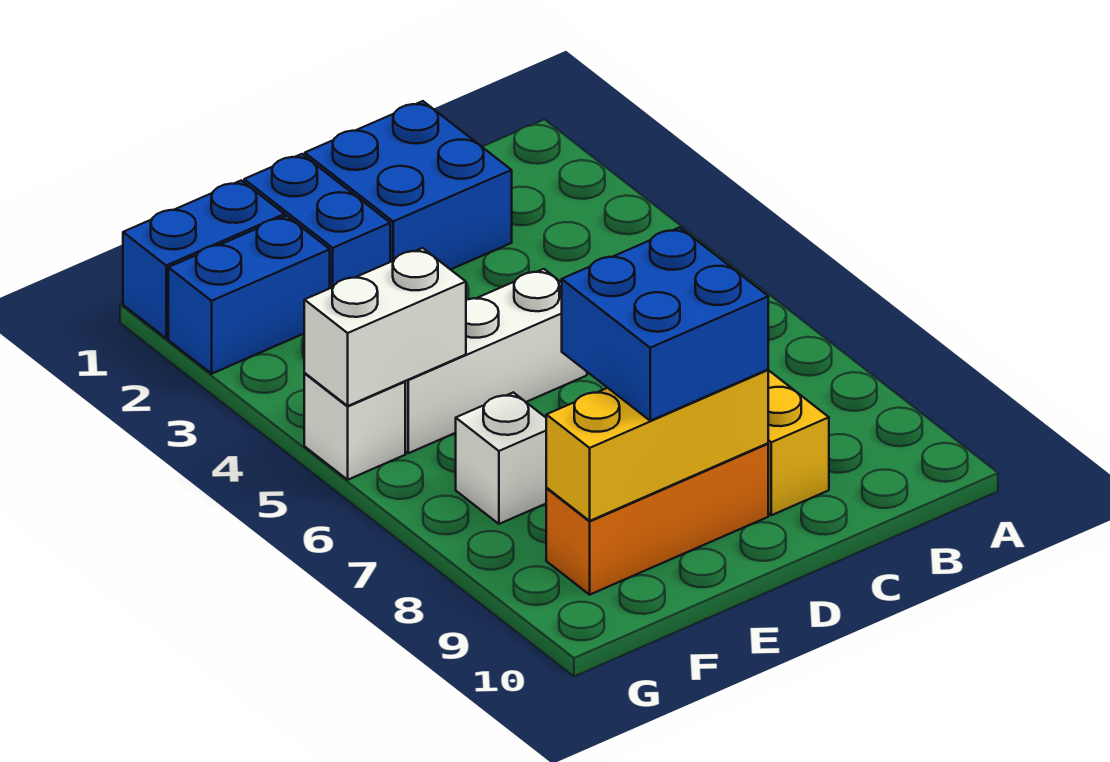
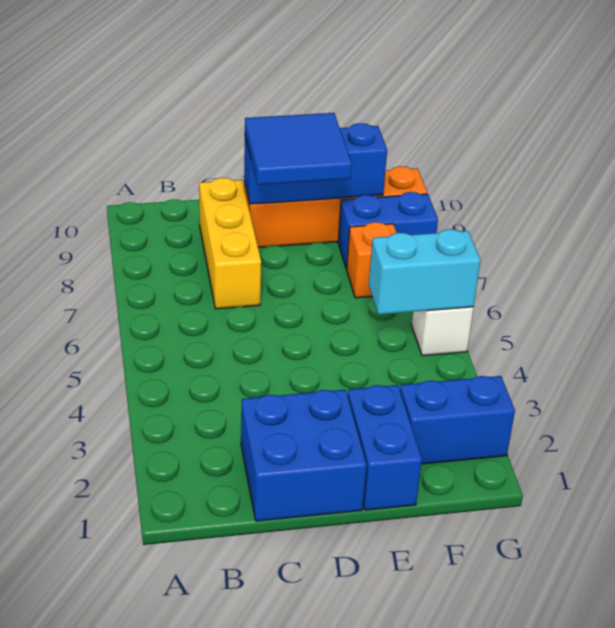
white brick D5:F5 level 1 -> none
blue brick D8:E9 level 3 -> blue tile D8:E9 level 3
orange brick D9:F9 level 1 -> orange brick D9:G9 level 1
yellow brick D9:F9 level 2 -> blue brick D9:F9 level 2
blue brick F1:G1 level 1 -> blue brick F8:G8 level 1
white brick F5:G5 level 2 -> cyan brick F5:G5 level 2
white brick F7 level 1 -> orange brick F7 level 1

